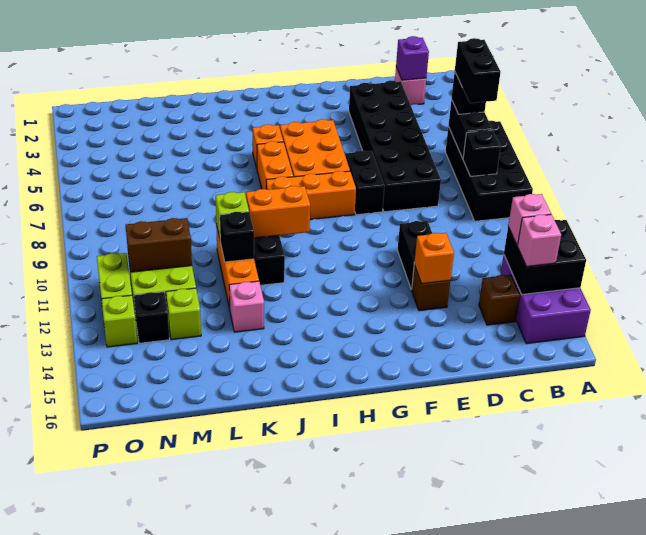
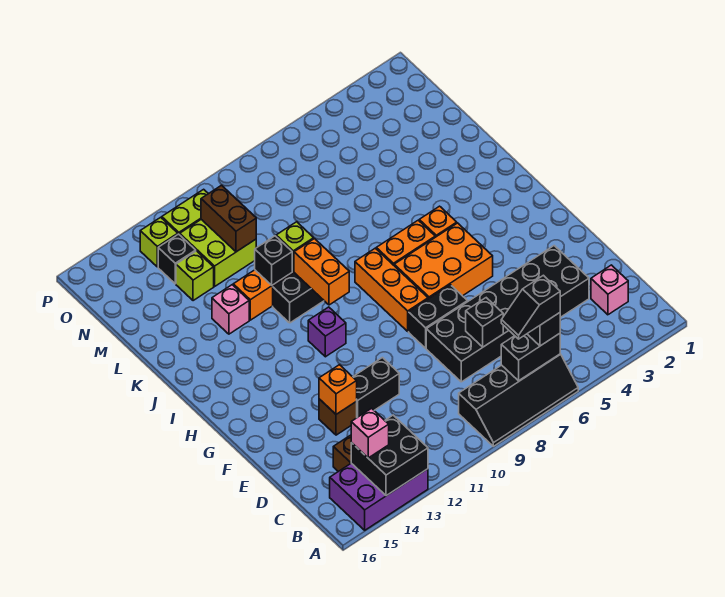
black brick A6:B9 level 1 -> black slope A6:B9 level 1 top B
black brick B6:B7 level 4 -> black slope B6:B7 level 4 top 6
black brick B8 level 2 -> black brick D7 level 2
pink brick B13 level 3 -> none
purple brick C2 level 2 -> purple brick H11 level 1

